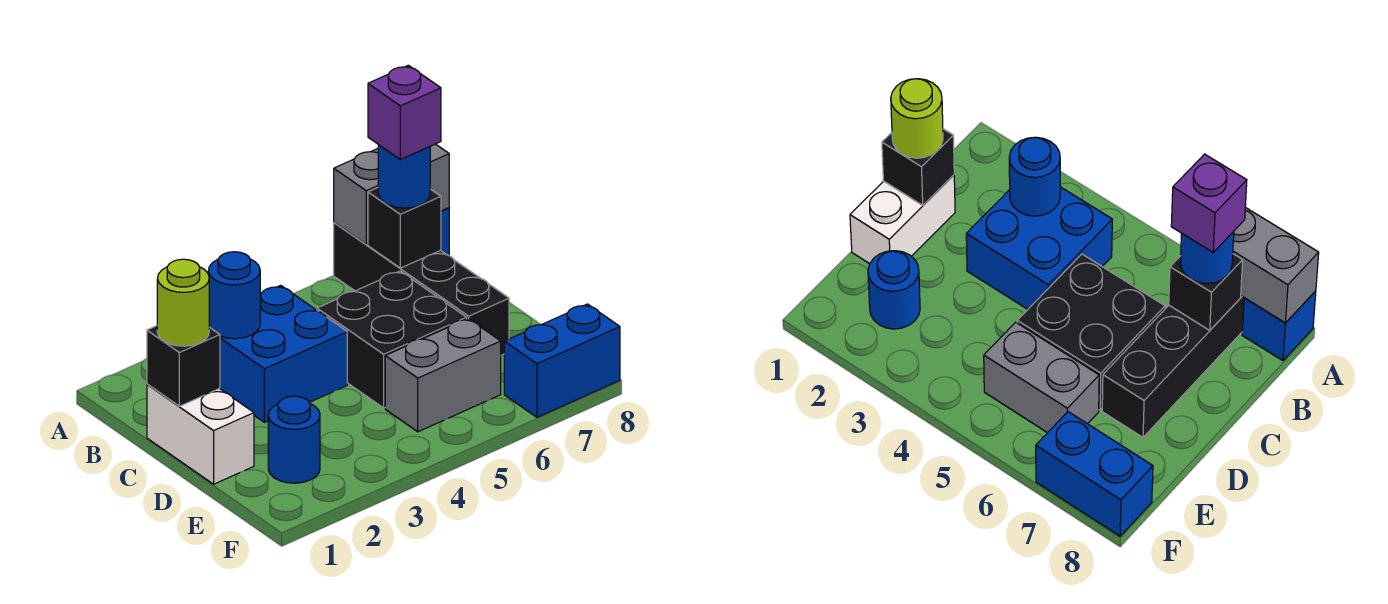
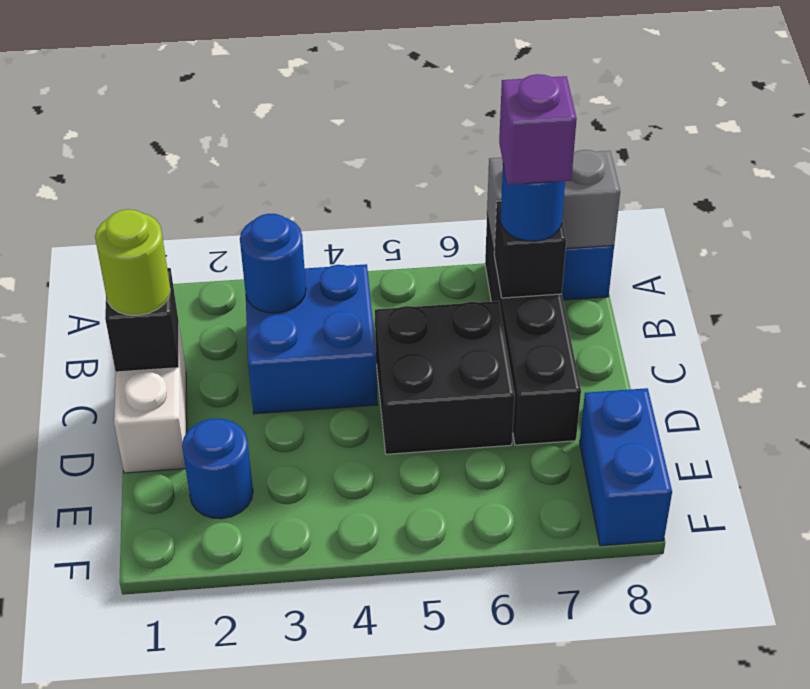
grey brick E5:E6 level 1 -> none
blue brick F7:F8 level 1 -> blue brick E8:F8 level 1

